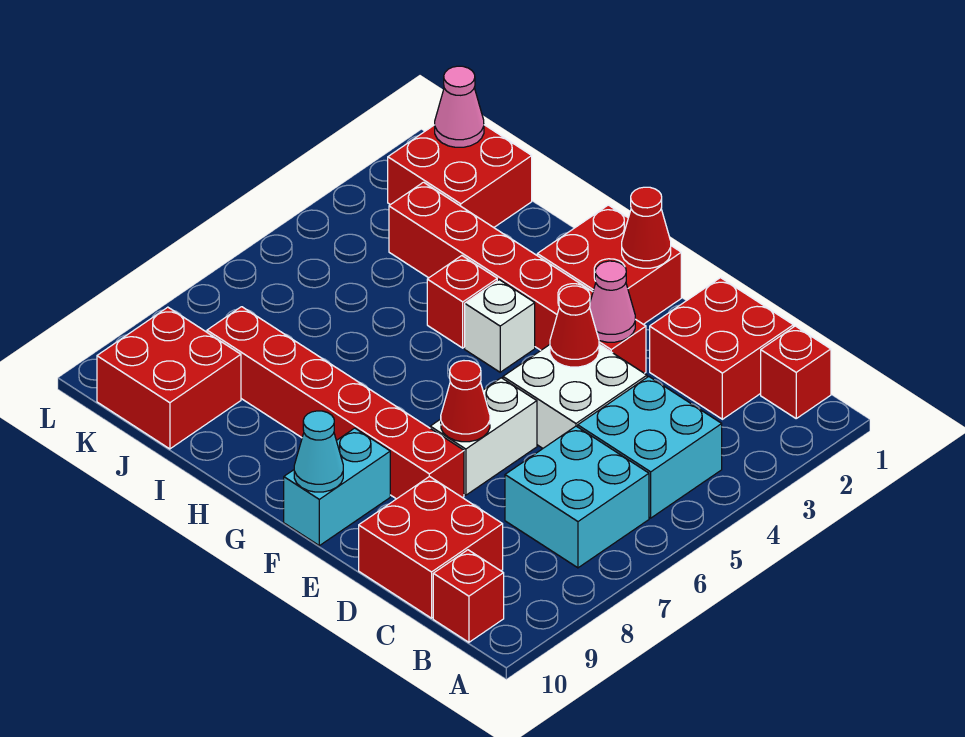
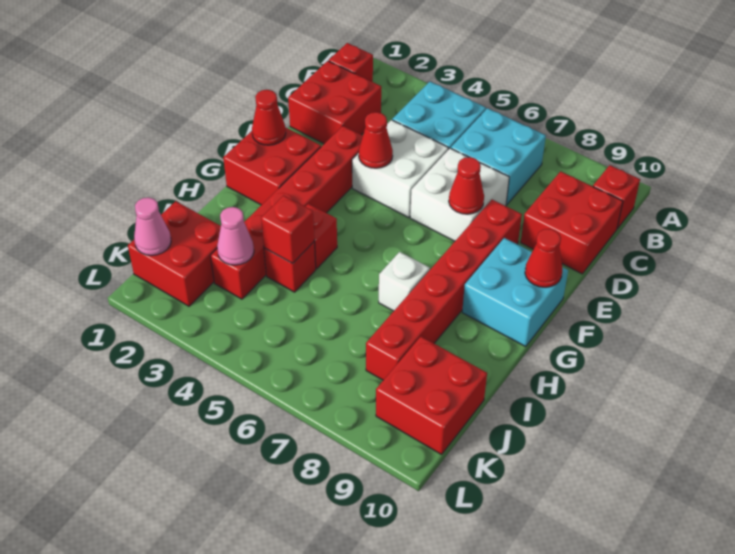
pink cone E3 level 2 -> pink cone J3 level 2
white brick E6:E7 level 1 -> white brick D6:E7 level 1
cyan brick F9:F10 level 1 -> cyan brick F9:G10 level 1
cyan cone F10 level 2 -> red cone F10 level 2
white brick G4 level 1 -> white brick H7 level 1
none -> red brick I4 level 1
none -> red brick I4 level 2

